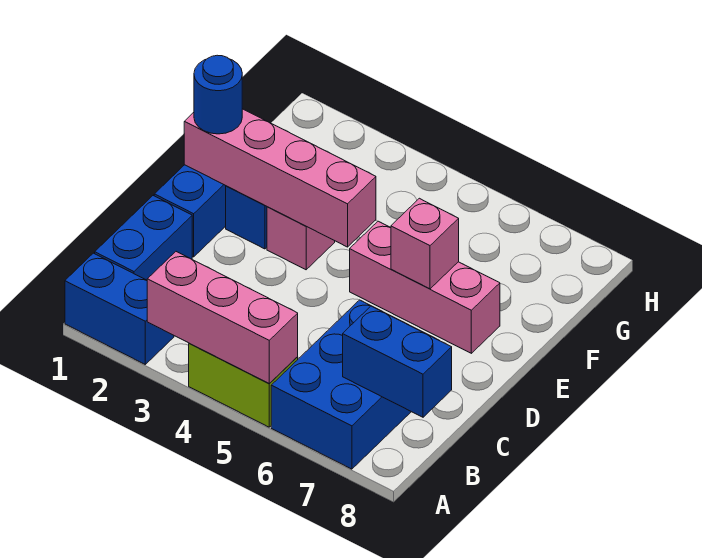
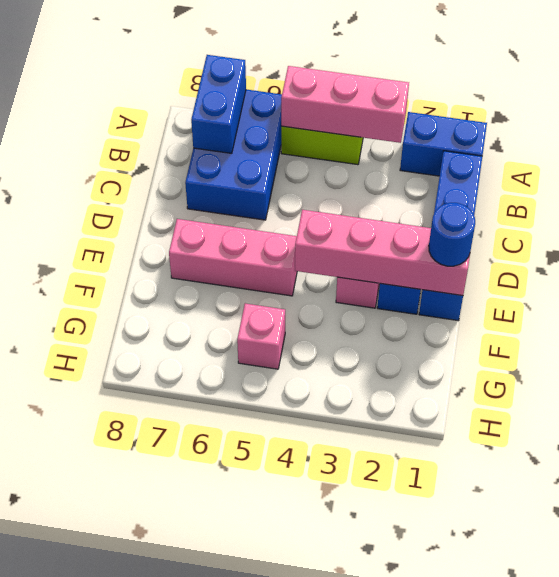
blue brick B7:B8 level 2 -> blue brick A7:B7 level 2
pink brick E6 level 2 -> pink brick G5 level 1

